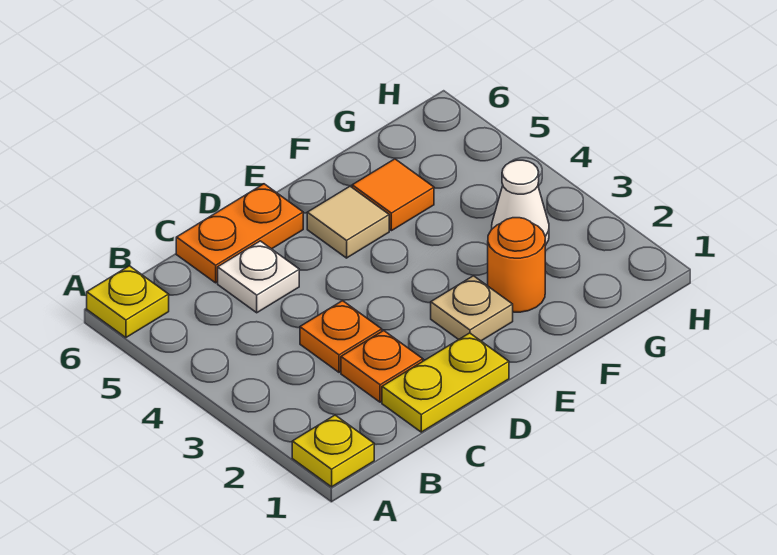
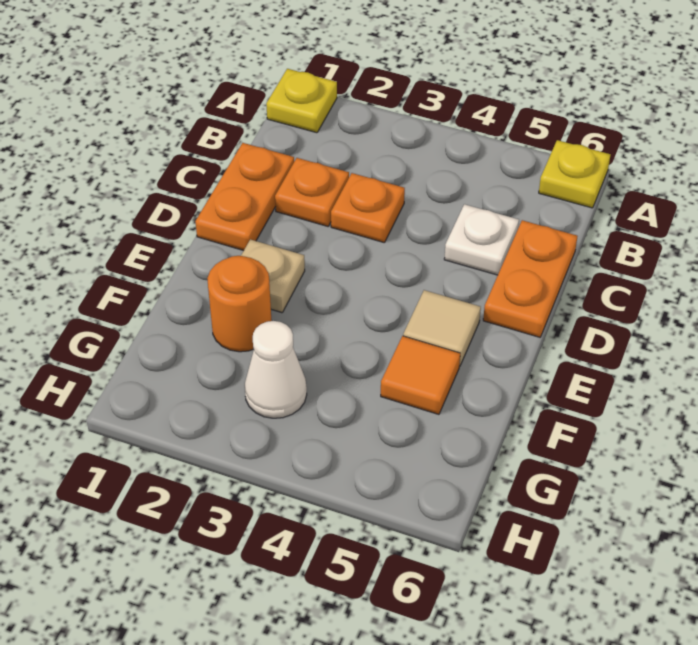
yellow plate C1:D1 level 1 -> orange plate C1:D1 level 1

